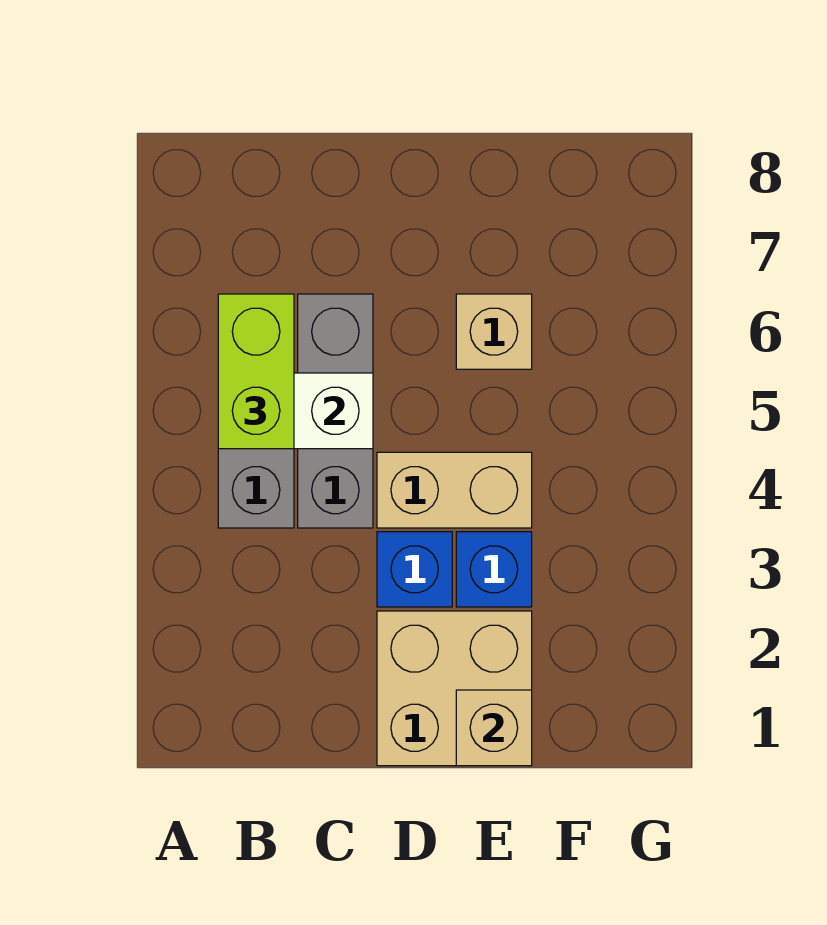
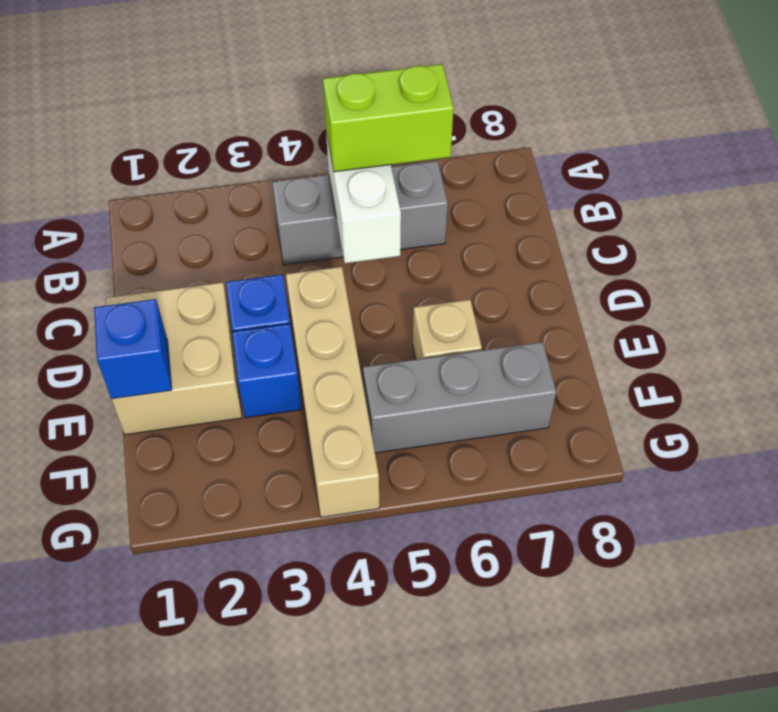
grey brick C4:C6 level 1 -> grey brick F5:F7 level 1
tan brick D4:E4 level 1 -> tan brick D4:G4 level 1
tan brick E1 level 2 -> blue brick E1 level 2

